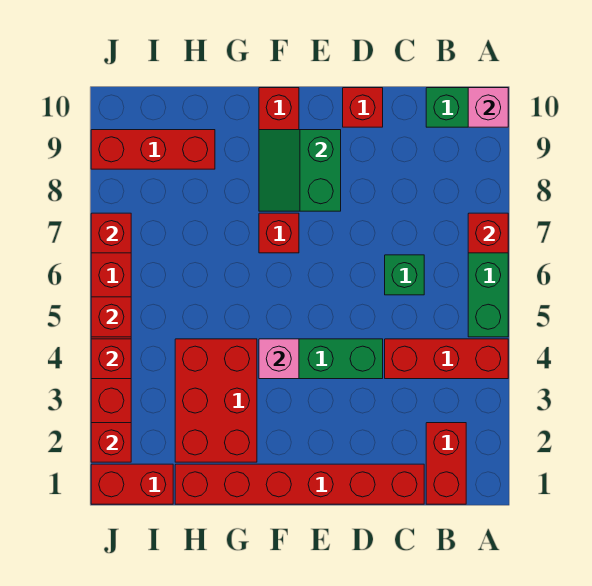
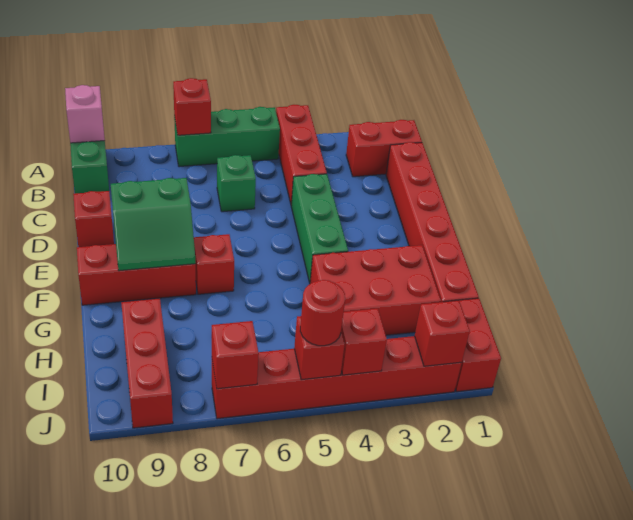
pink brick F4 level 2 -> none
none -> red round brick J5 level 3

